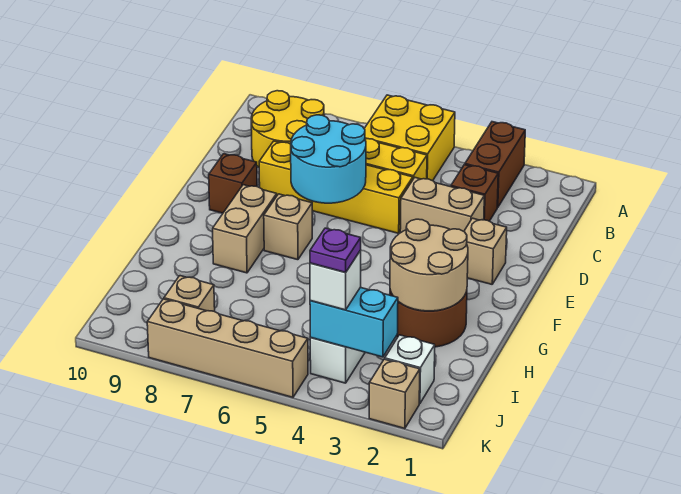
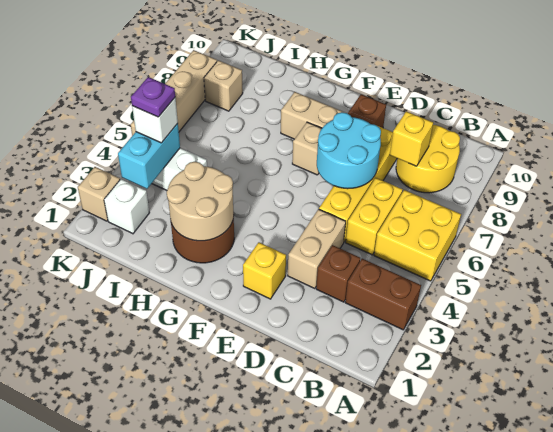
none -> yellow brick C8 level 2
tan brick E2 level 1 -> yellow brick E2 level 1

